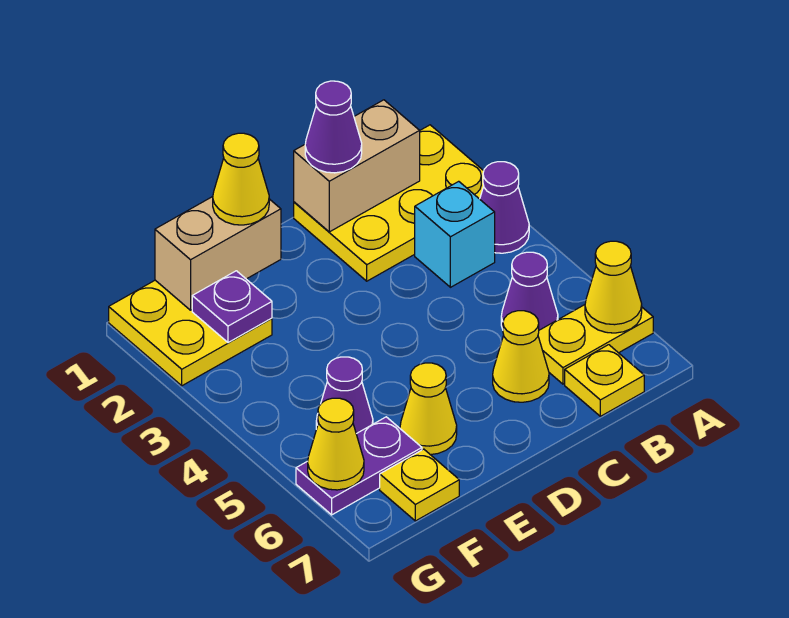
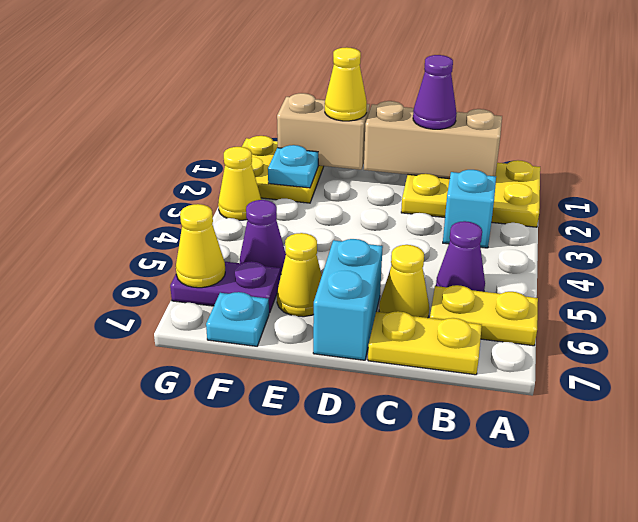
purple cone A3 level 1 -> none
yellow cone A6 level 2 -> yellow cone G3 level 1
tan brick B1:C1 level 2 -> tan brick B1:D1 level 2
yellow plate B7 level 1 -> yellow plate B7:C7 level 1
none -> cyan brick D6:D7 level 1
purple plate F2 level 2 -> cyan plate F2 level 2
yellow plate F7 level 1 -> cyan plate F7 level 1

